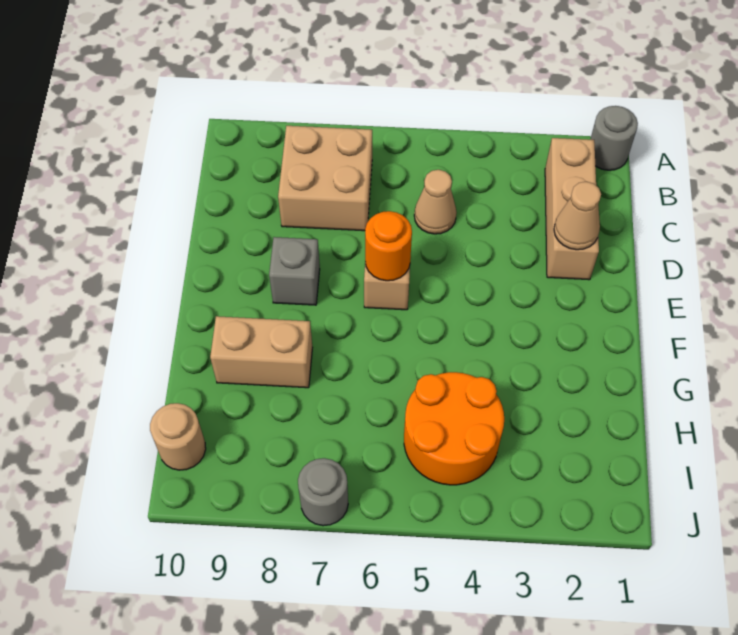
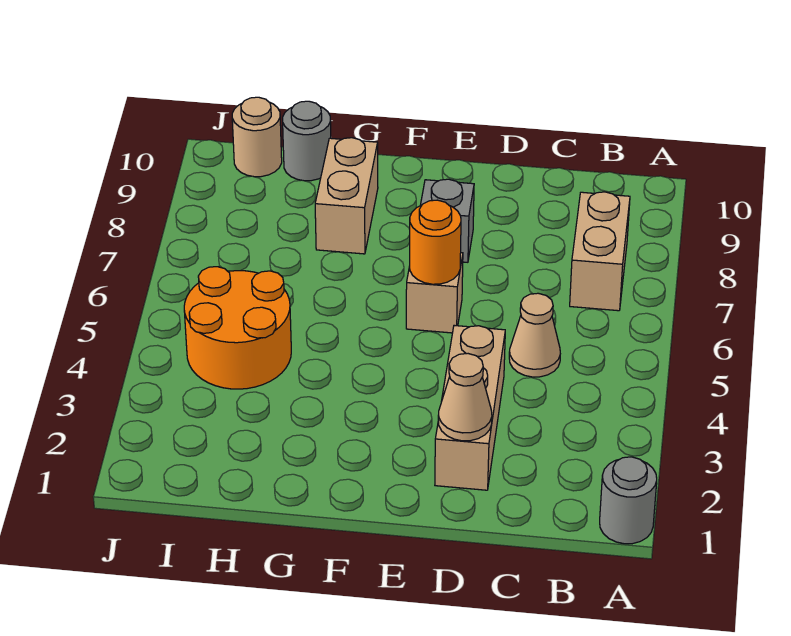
tan brick B2:D2 level 1 -> tan brick D2:D4 level 1
tan brick B7:C8 level 1 -> tan brick B7:B8 level 1
grey round brick J7 level 1 -> grey round brick H10 level 1

